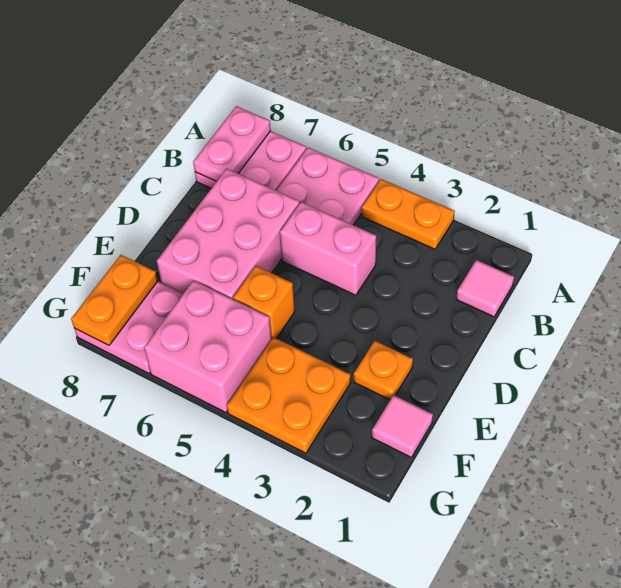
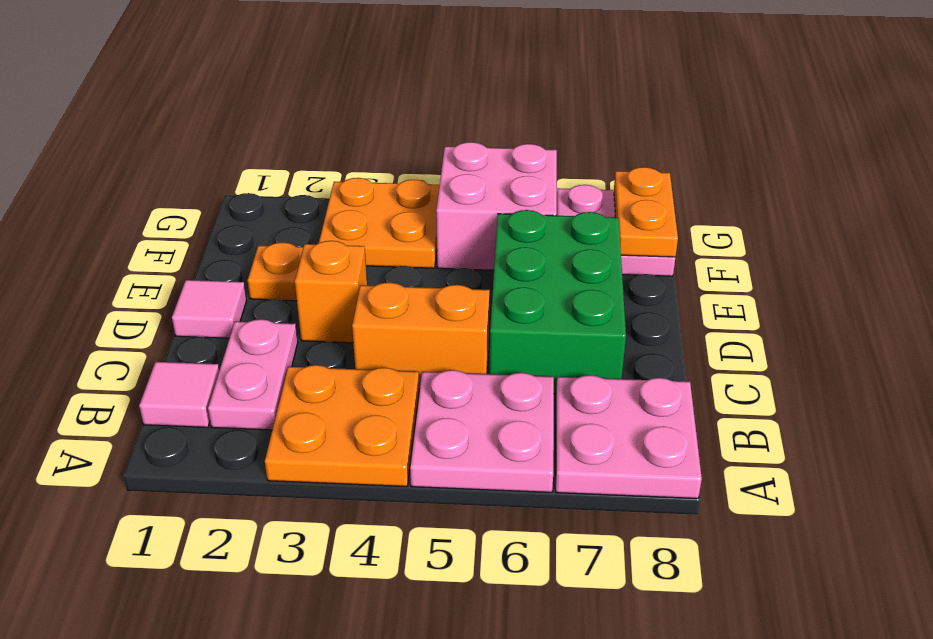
orange plate A3:A4 level 1 -> orange plate A3:B4 level 1
pink plate A8:B8 level 2 -> pink plate B2:C2 level 1
pink brick C4:C5 level 1 -> orange brick C4:C5 level 1
pink brick C6:E7 level 1 -> green brick C6:E7 level 1
orange brick E5 level 1 -> orange brick D3 level 1
pink tile F1 level 1 -> pink tile D1 level 1

